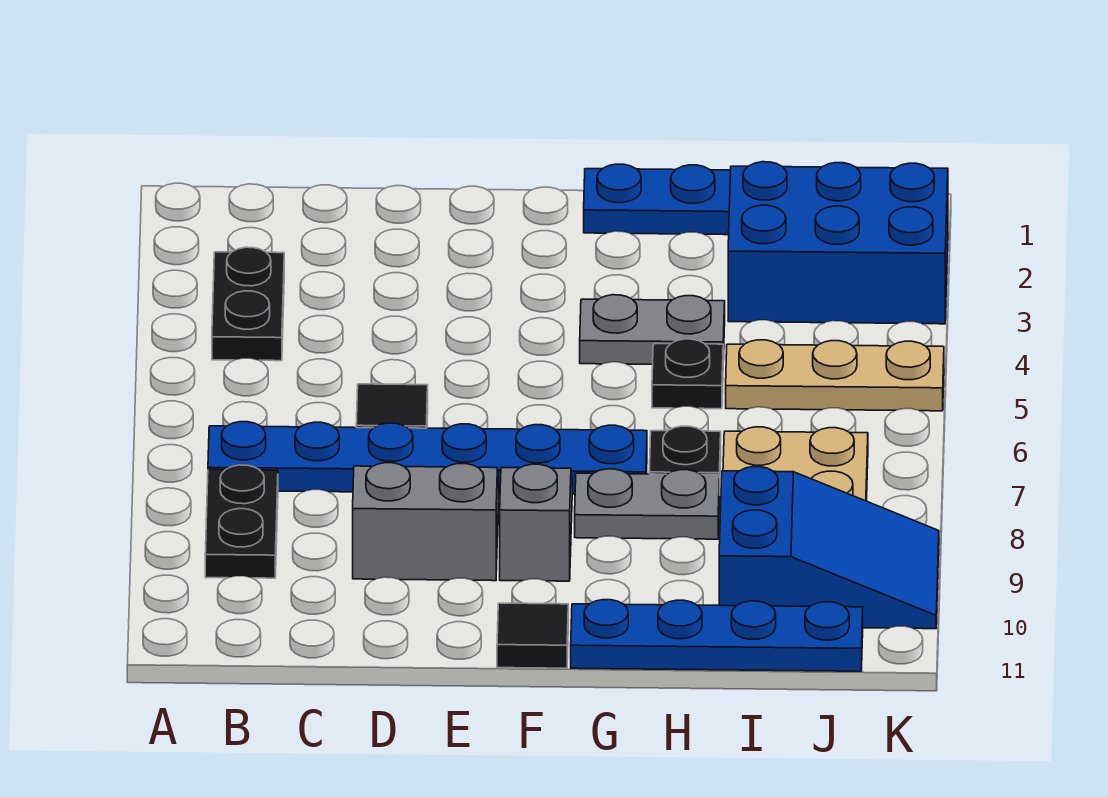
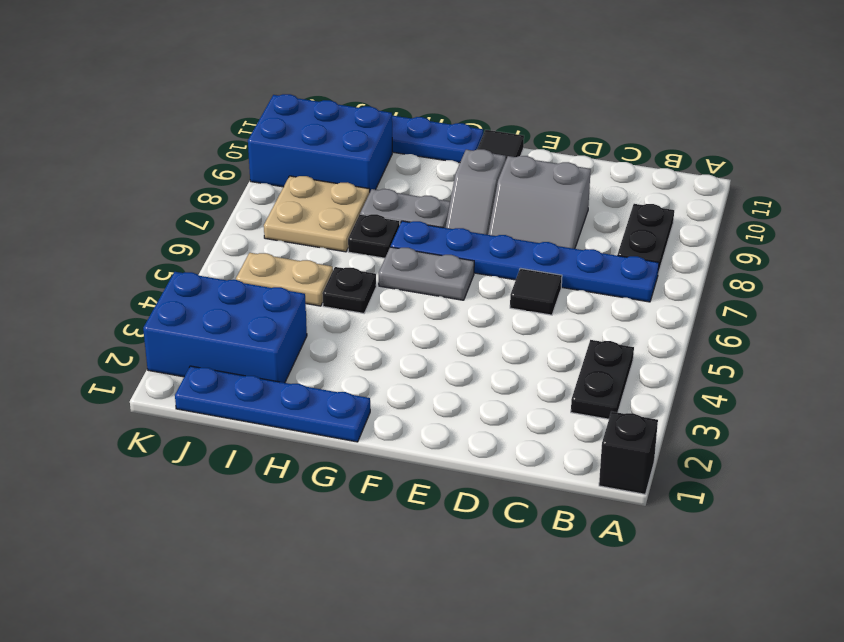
none -> black brick A1 level 1
grey plate G4:H4 level 1 -> grey plate F6:G6 level 1
tan plate I5:K5 level 1 -> tan plate I5:J5 level 1
blue slope I9:K10 level 1 top I -> blue brick I9:K10 level 1

